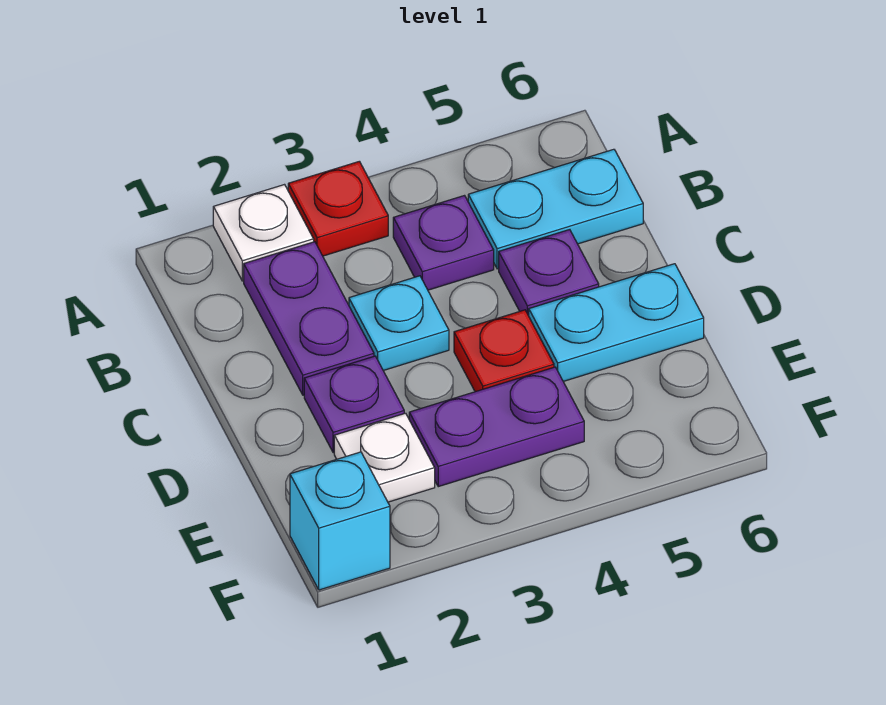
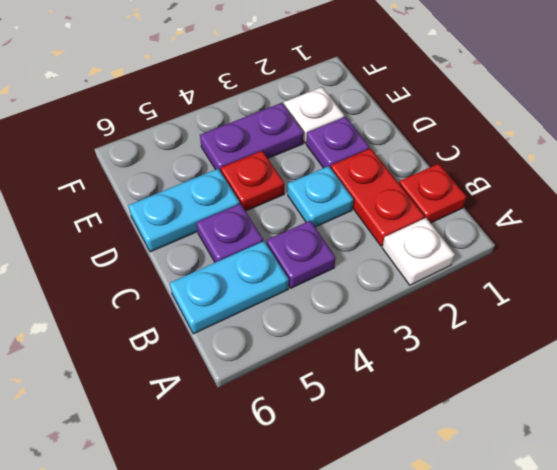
red plate A3 level 1 -> red plate B1 level 1
purple plate B2:C2 level 1 -> red plate B2:C2 level 1
cyan brick F1 level 1 -> none

